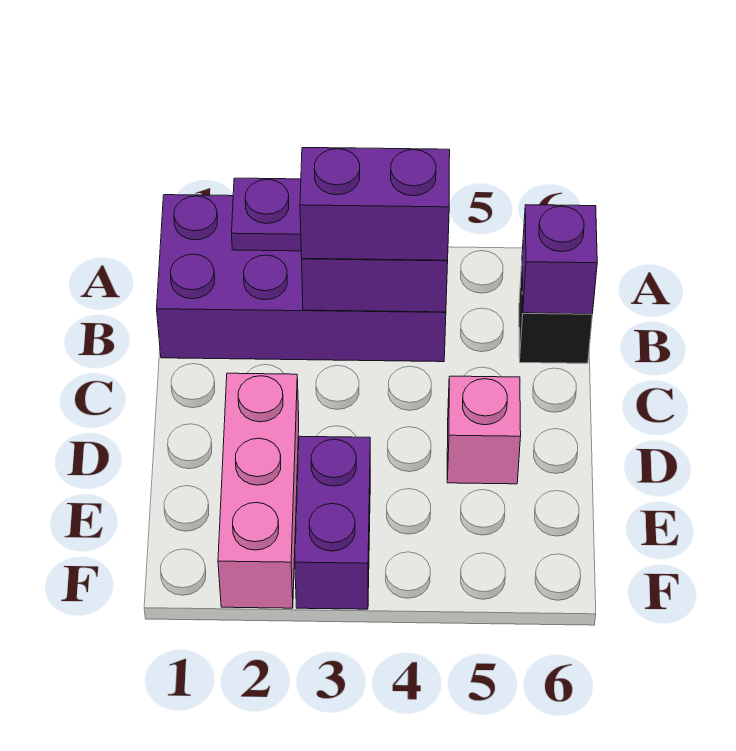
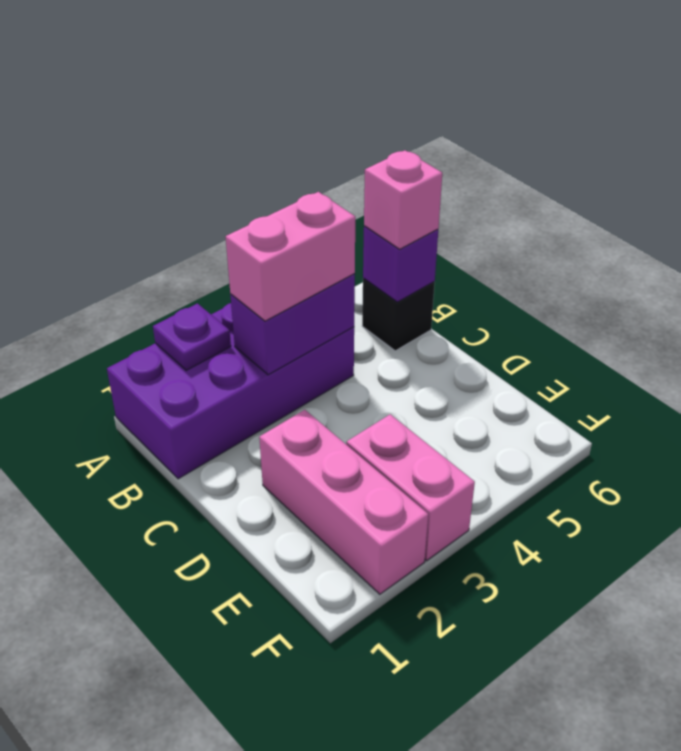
purple brick B3:B4 level 3 -> pink brick B3:B4 level 3
pink brick D5 level 1 -> pink brick B6 level 3
purple brick E3:F3 level 1 -> pink brick E3:F3 level 1

